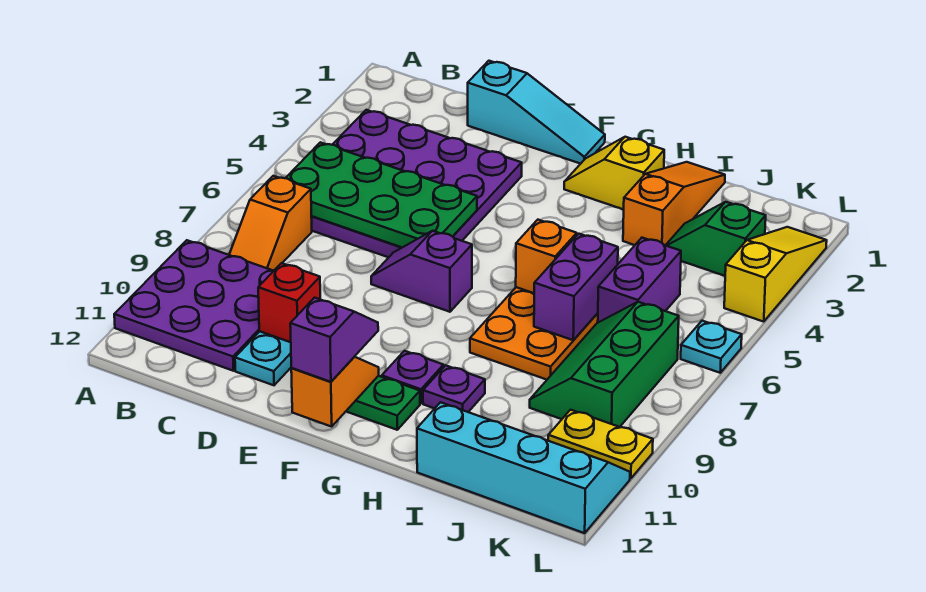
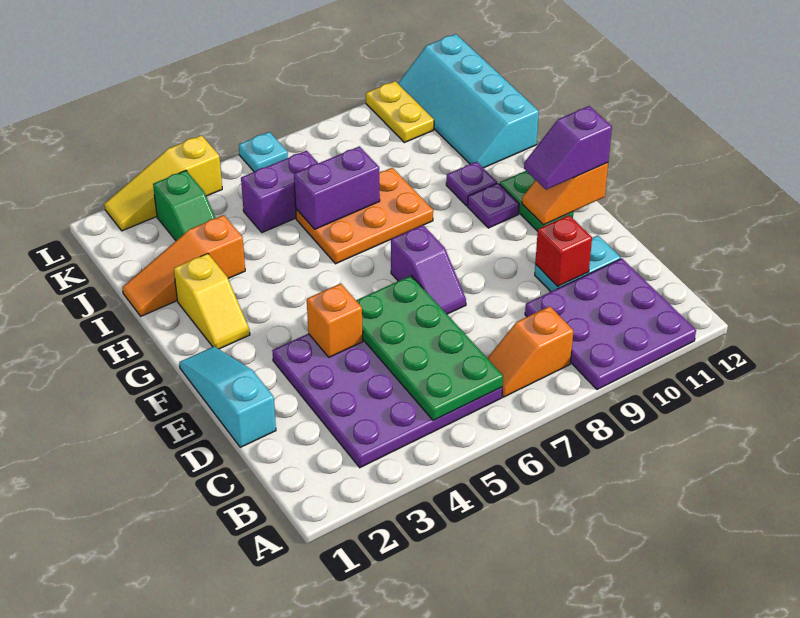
orange slope B7:B8 level 1 top 7 -> orange slope B7:B8 level 1 top 8
orange brick H6 level 2 -> orange brick E4 level 2
green slope J7:K9 level 1 top K -> none

